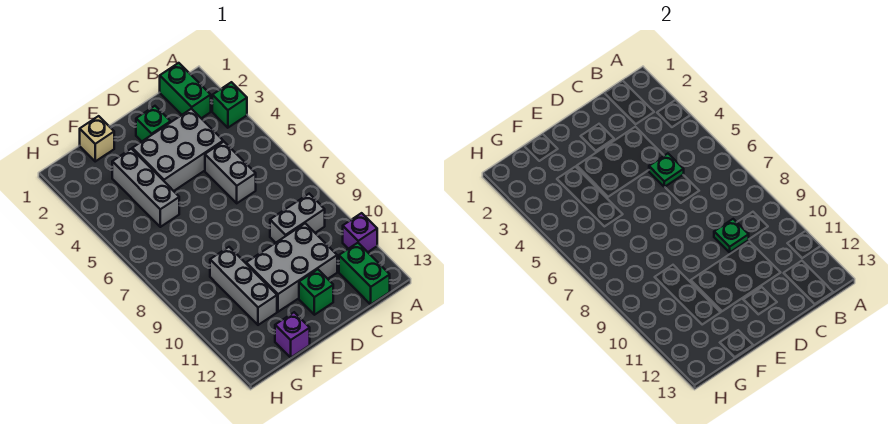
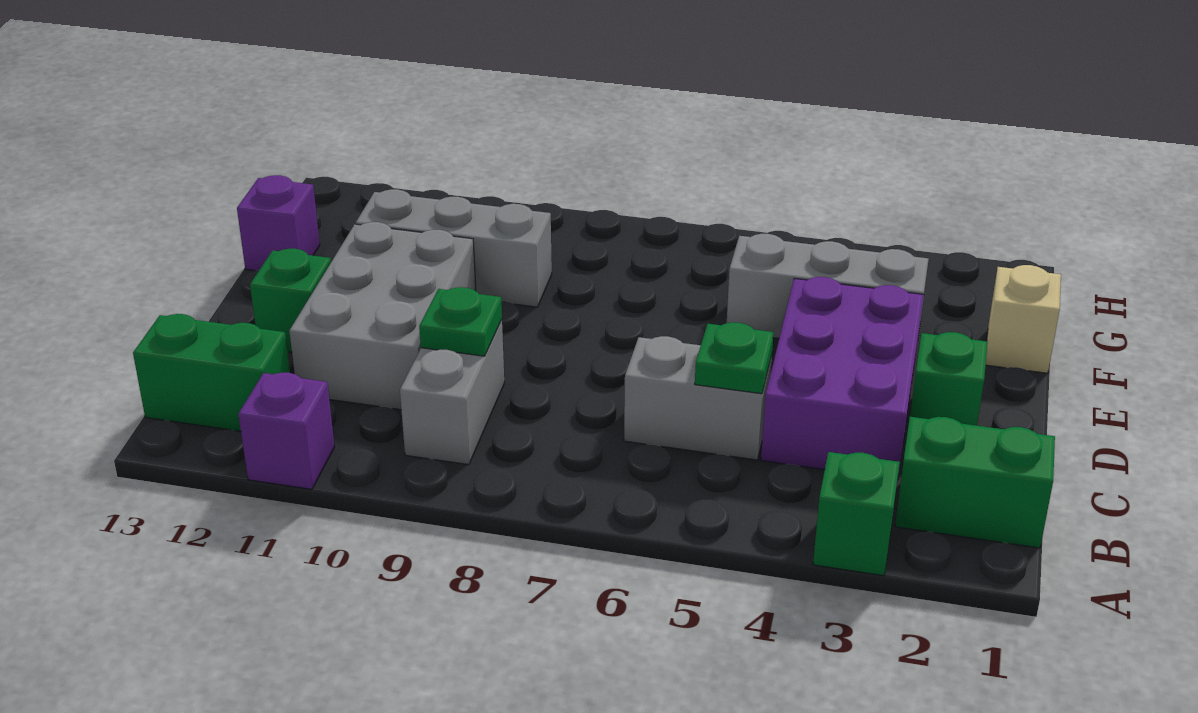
grey brick C3:E4 level 1 -> purple brick C3:E4 level 1

